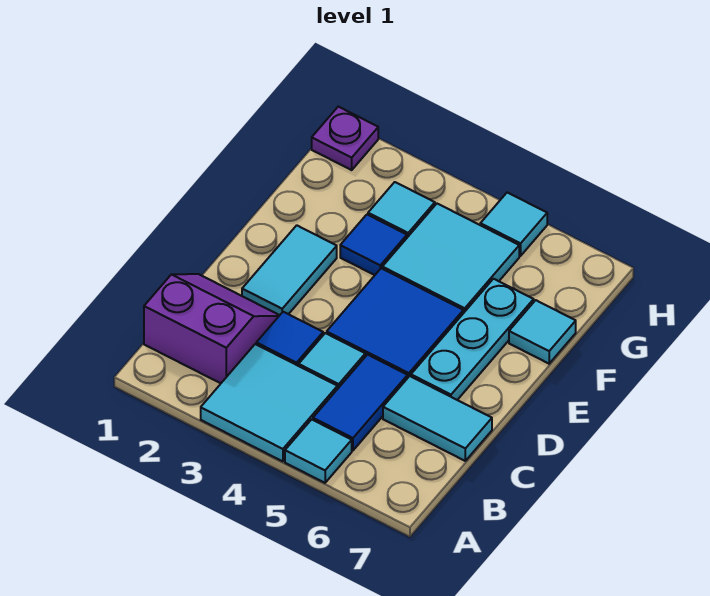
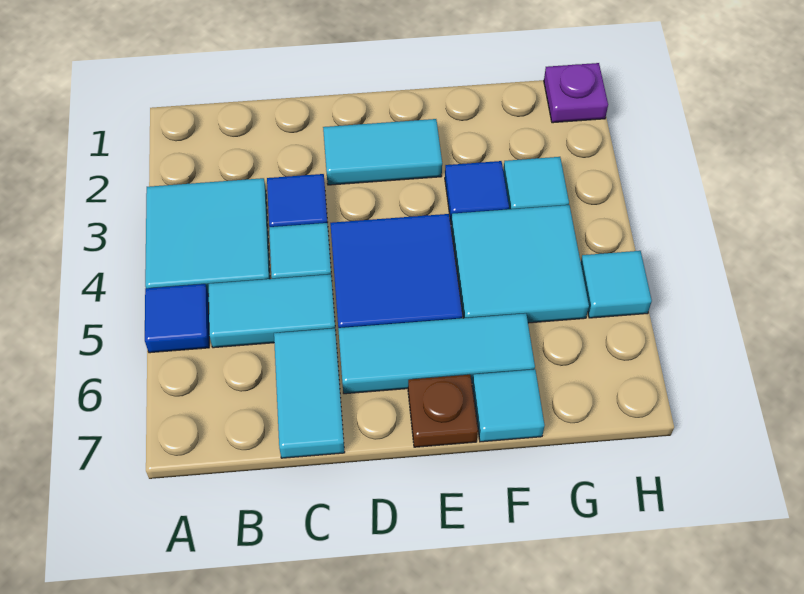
cyan tile A5 level 1 -> blue tile A5 level 1
purple slope B1:C2 level 1 top B -> none
blue tile B5:C5 level 1 -> cyan tile B5:C5 level 1
cyan plate D6:F6 level 1 -> cyan tile D6:F6 level 1
none -> brown plate E7 level 1

